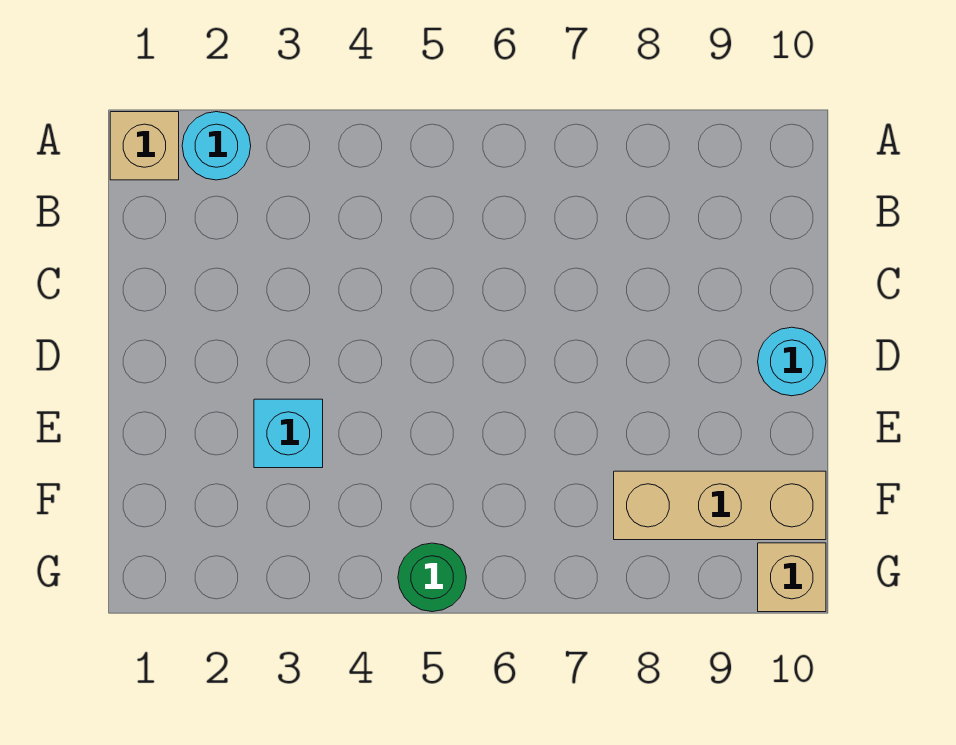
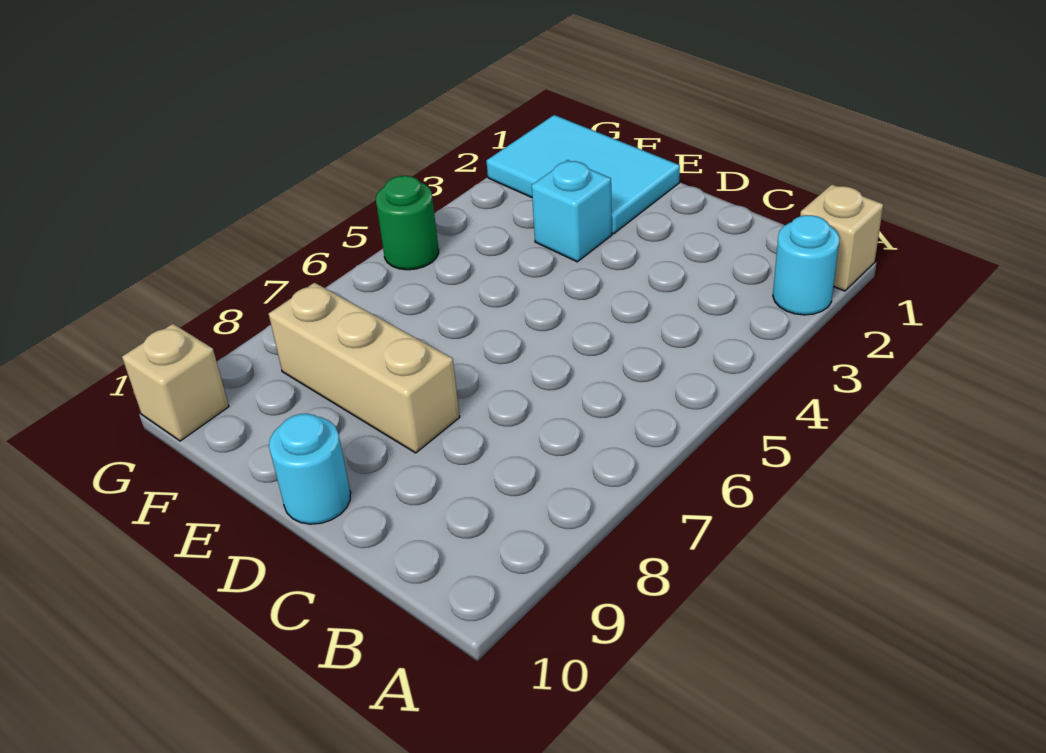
none -> cyan tile E1:G2 level 1
tan brick F8:F10 level 1 -> tan brick D8:F8 level 1

